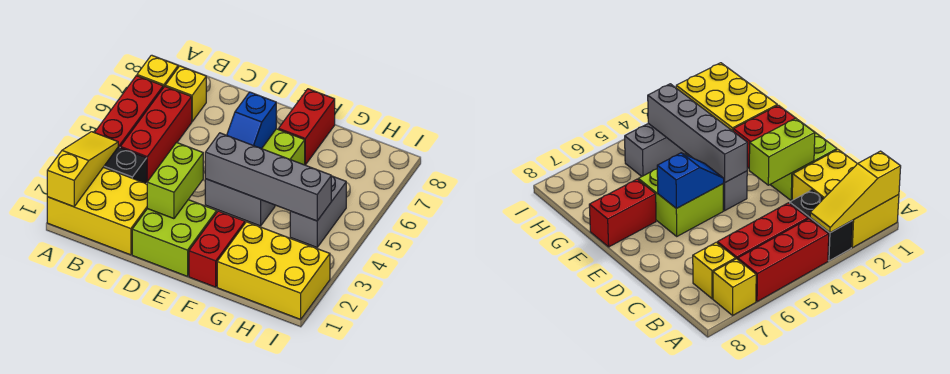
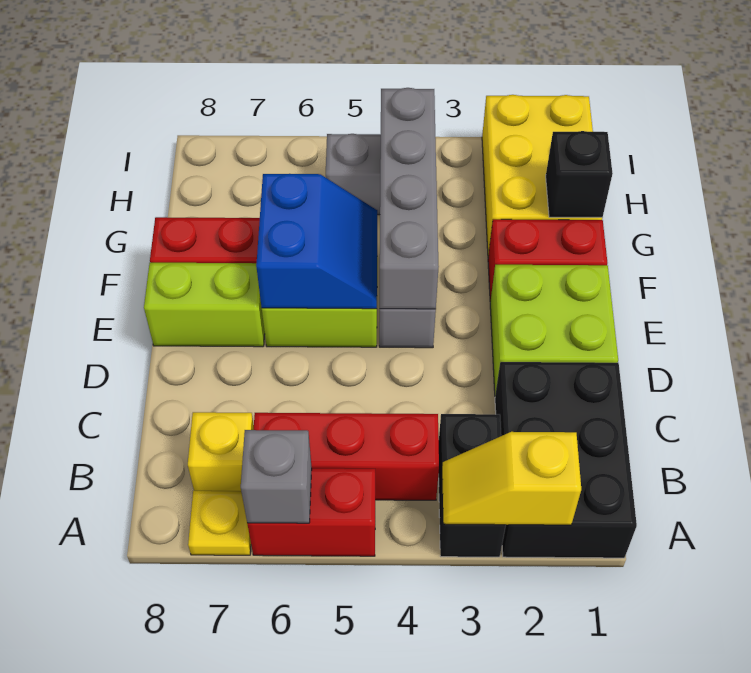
yellow brick A1:C2 level 1 -> black brick A1:C2 level 1
yellow slope A1:A3 level 2 top 1 -> yellow slope A2:A3 level 2 top 2
red brick A4:A6 level 1 -> red brick A5:A6 level 1
none -> grey brick A6 level 2
yellow brick A7 level 1 -> yellow plate A7 level 1
lime brick D2:D3 level 2 -> lime brick E7:E8 level 1
blue slope E5:E6 level 2 top 6 -> blue slope E5:F6 level 2 top 6
none -> black brick G1 level 2

